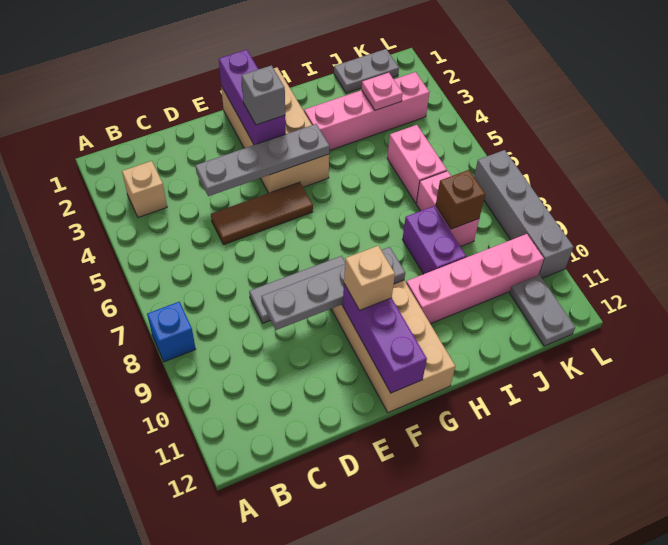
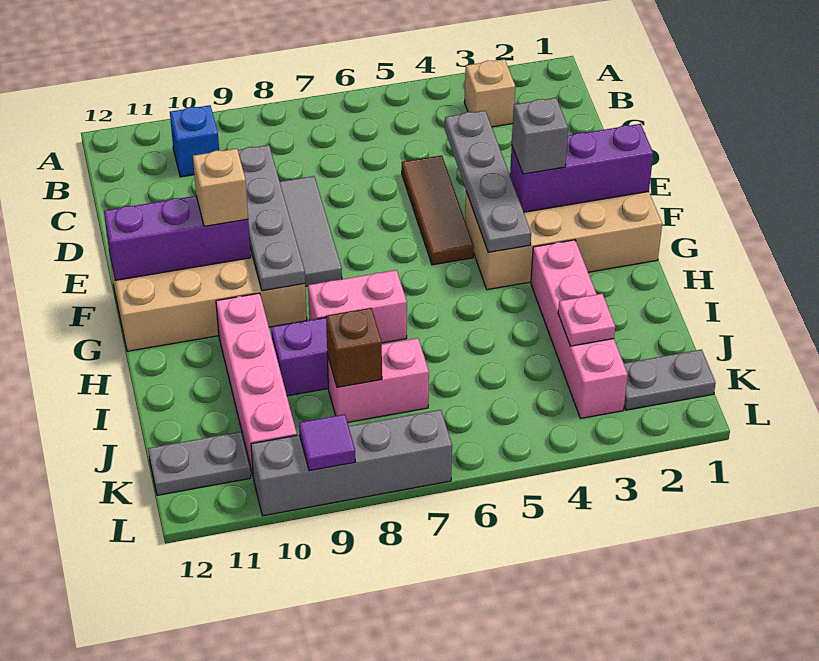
blue brick A8 level 1 -> blue brick B10 level 1
grey plate J1:K1 level 1 -> grey plate K1:K2 level 1
pink brick J5:J6 level 1 -> pink brick H7:H8 level 1
none -> purple tile L9 level 2

